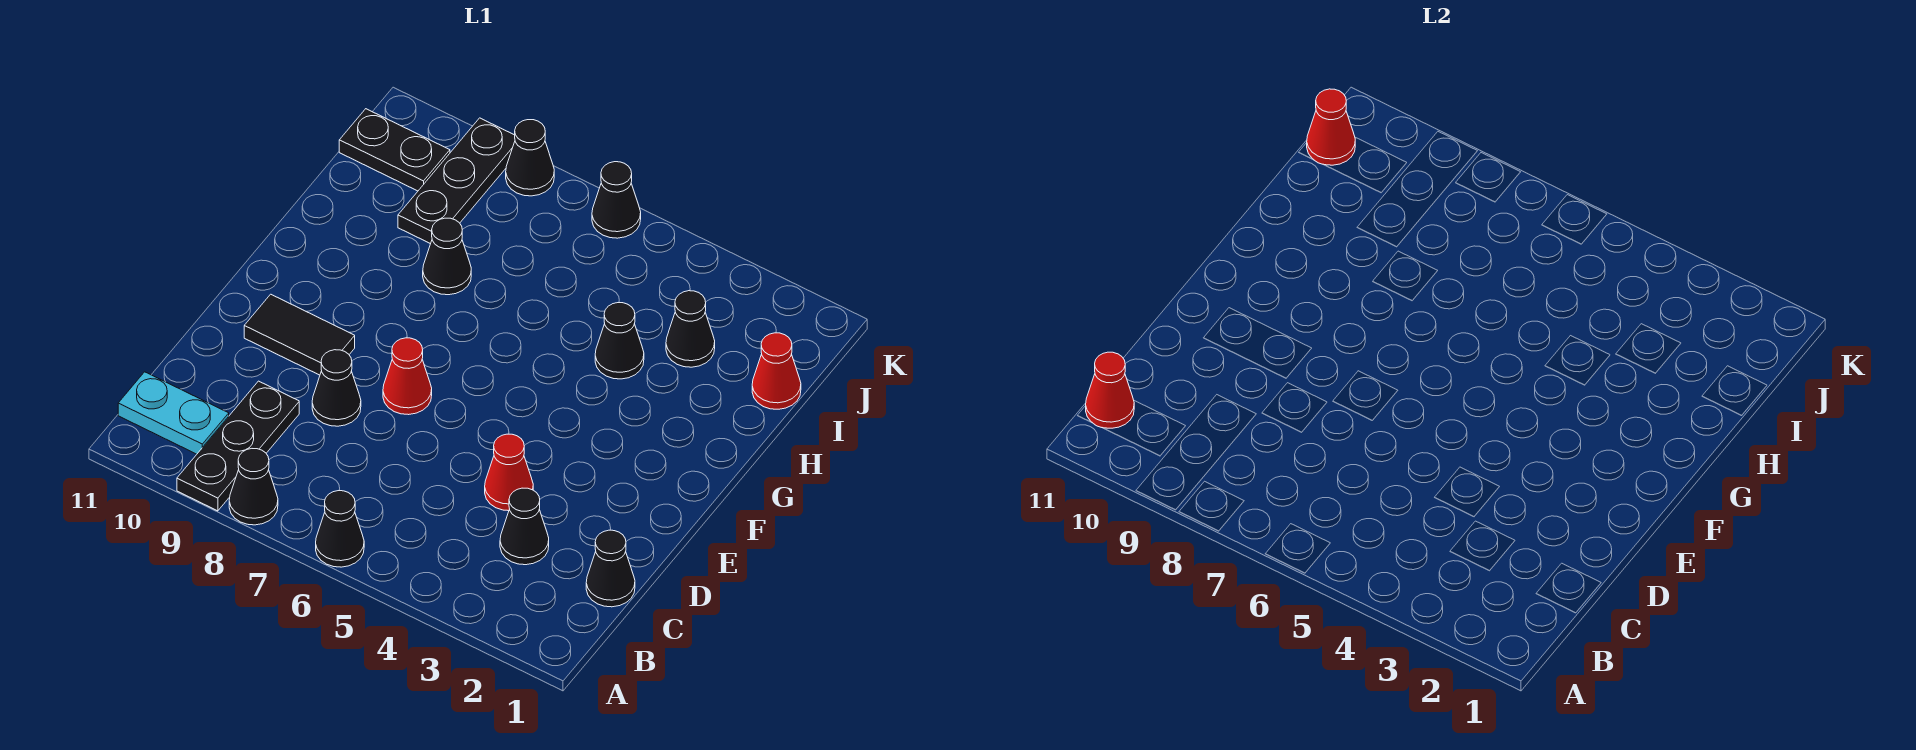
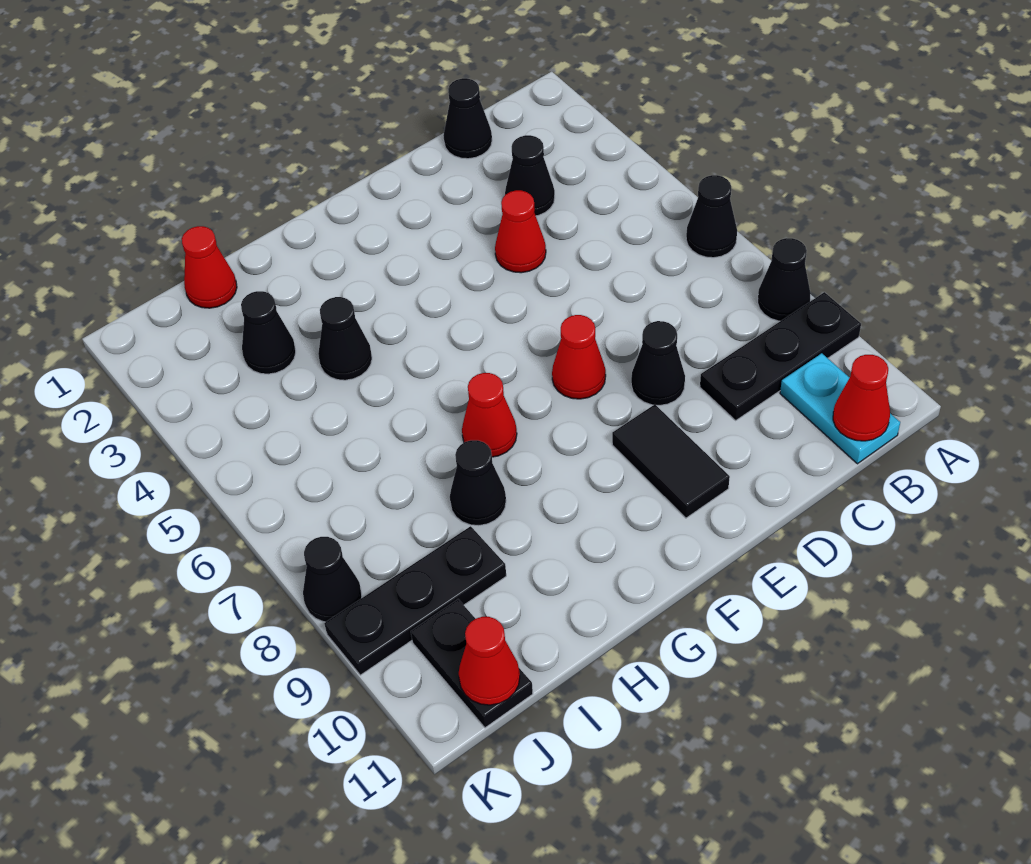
none -> red cone G7 level 1
black cone K6 level 1 -> none

